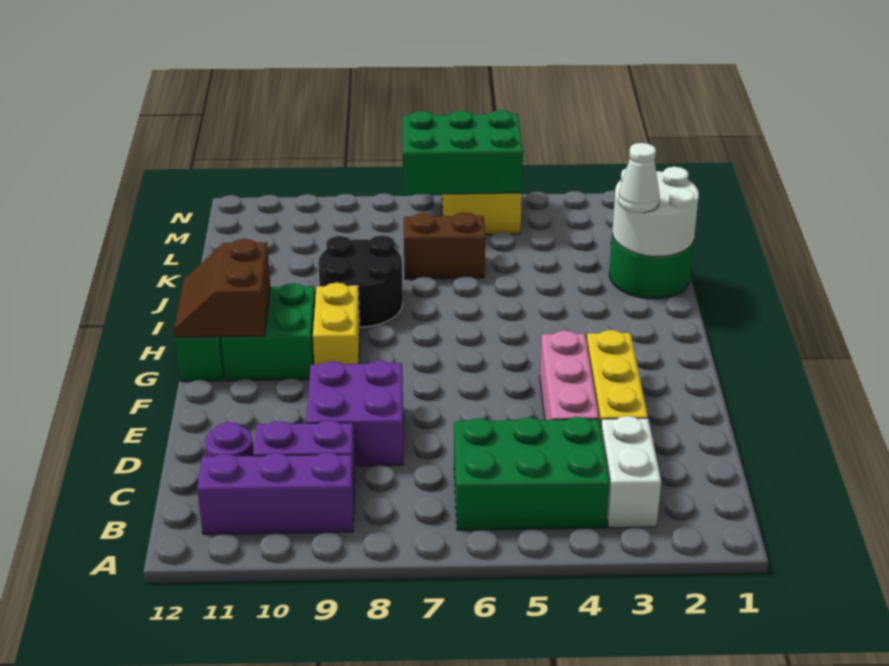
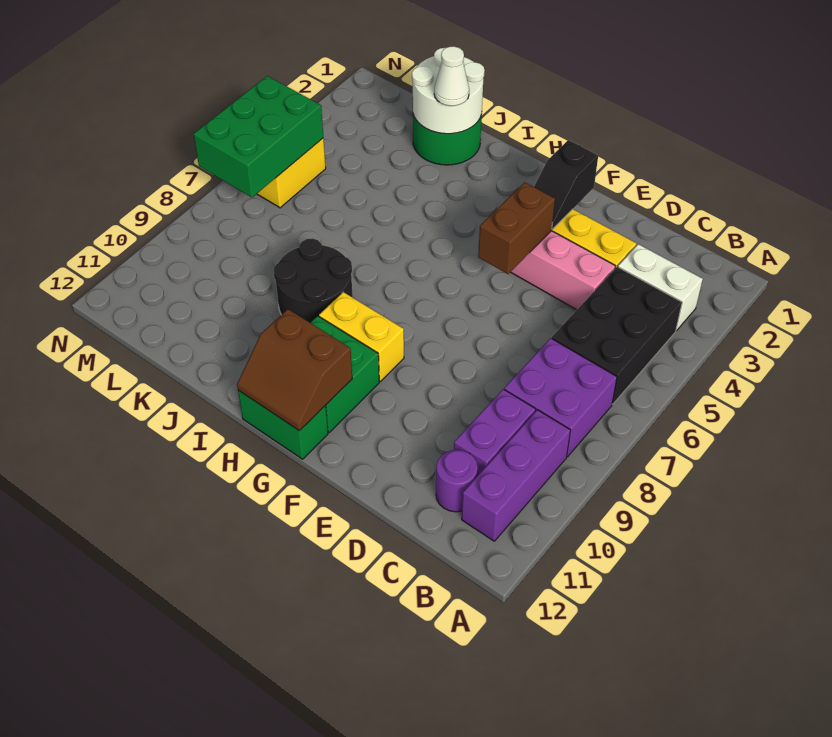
green brick B4:C6 level 1 -> black brick B4:C6 level 1
purple brick D8:E9 level 1 -> purple brick B7:C8 level 1
none -> black slope F2:F3 level 2 top 2
brown brick K6:K7 level 1 -> brown brick F4:F5 level 2

